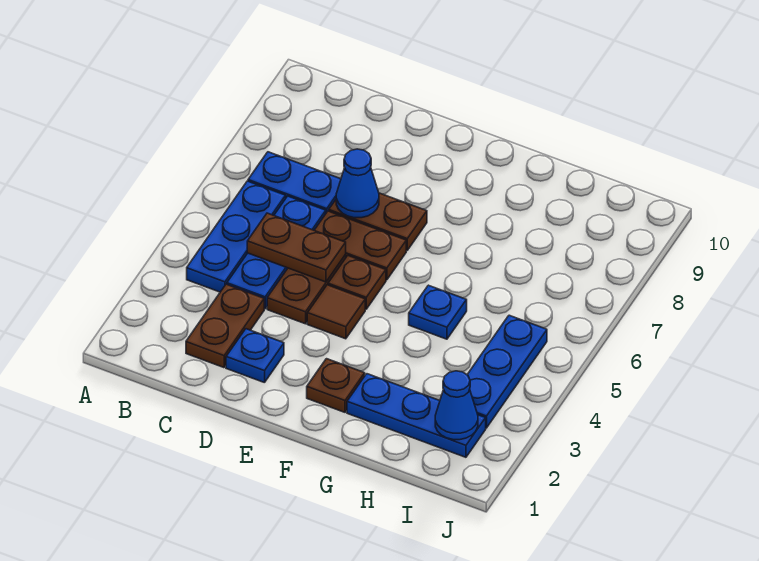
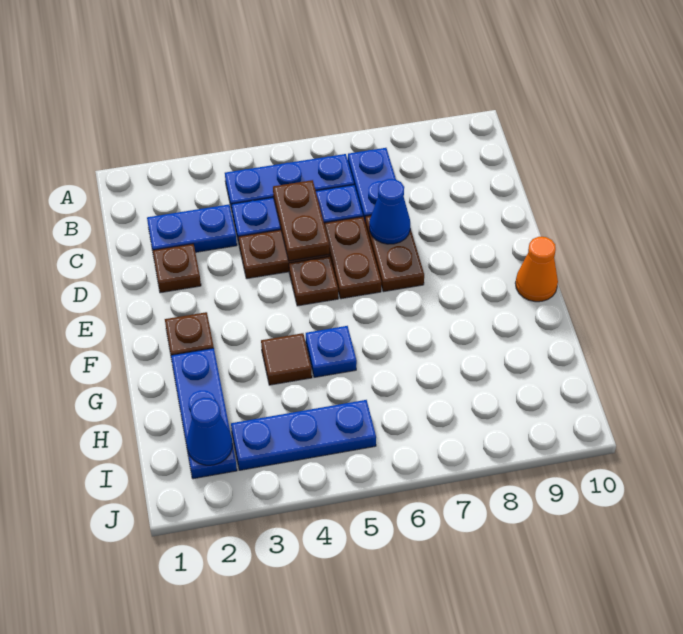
brown plate C2:C3 level 1 -> blue plate C2:C3 level 1
blue plate D2 level 1 -> brown plate D2 level 1
brown tile E4 level 1 -> brown tile G4 level 1
none -> orange cone F10 level 1

